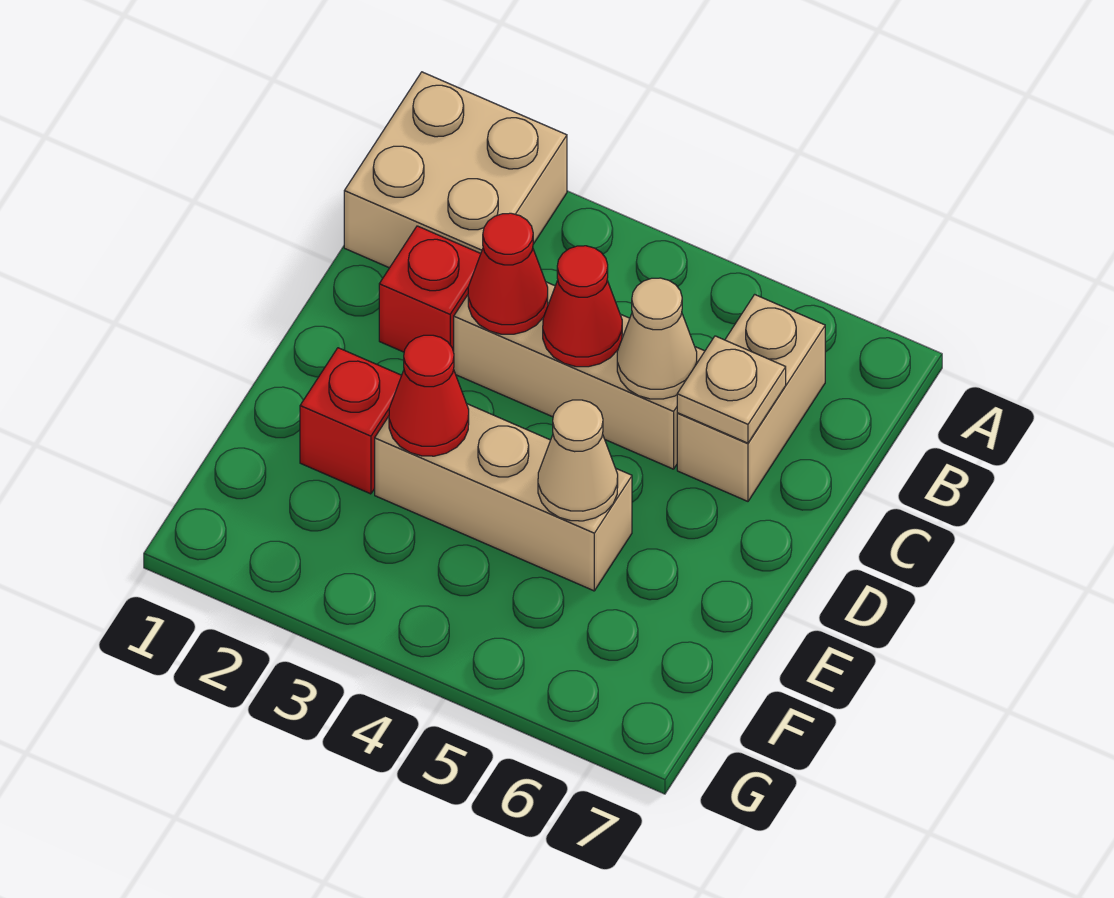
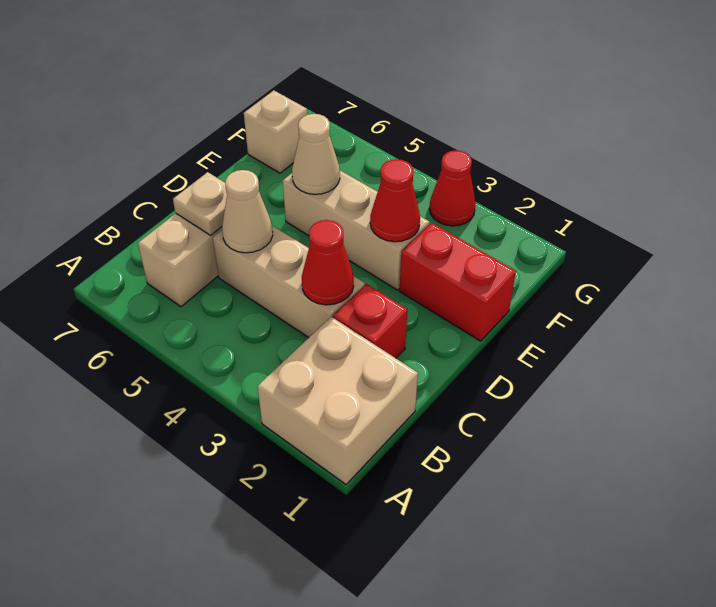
red cone C4 level 2 -> red cone G3 level 1
red brick E2 level 1 -> red brick E1:E2 level 1
none -> tan brick F7 level 1

